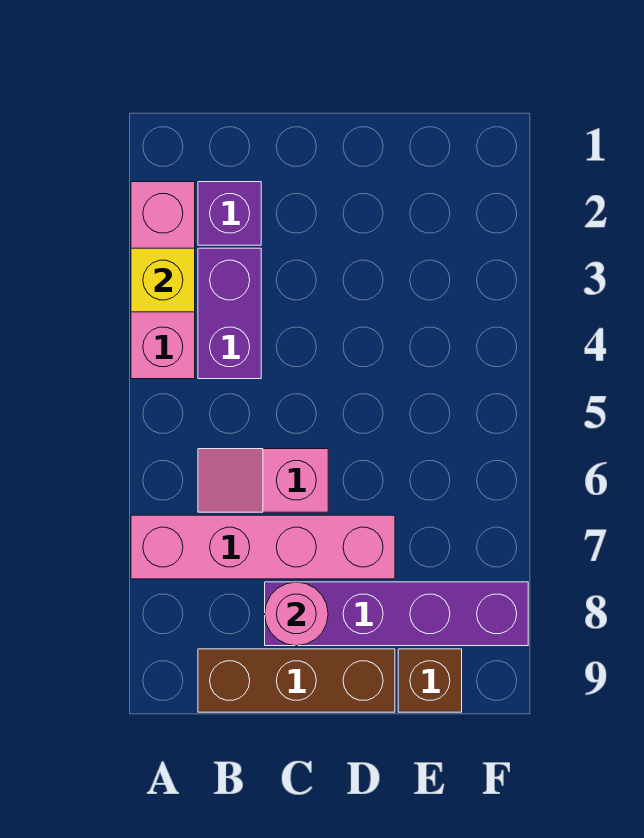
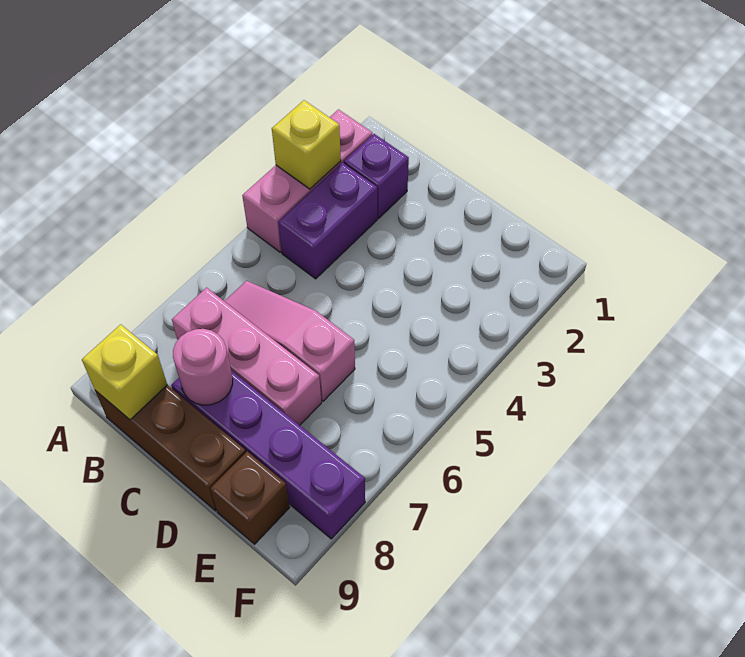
pink brick A7:D7 level 1 -> pink brick B7:D7 level 1
pink slope B6:C6 level 1 top C -> pink slope B6:D6 level 1 top D
none -> yellow brick B9 level 2

